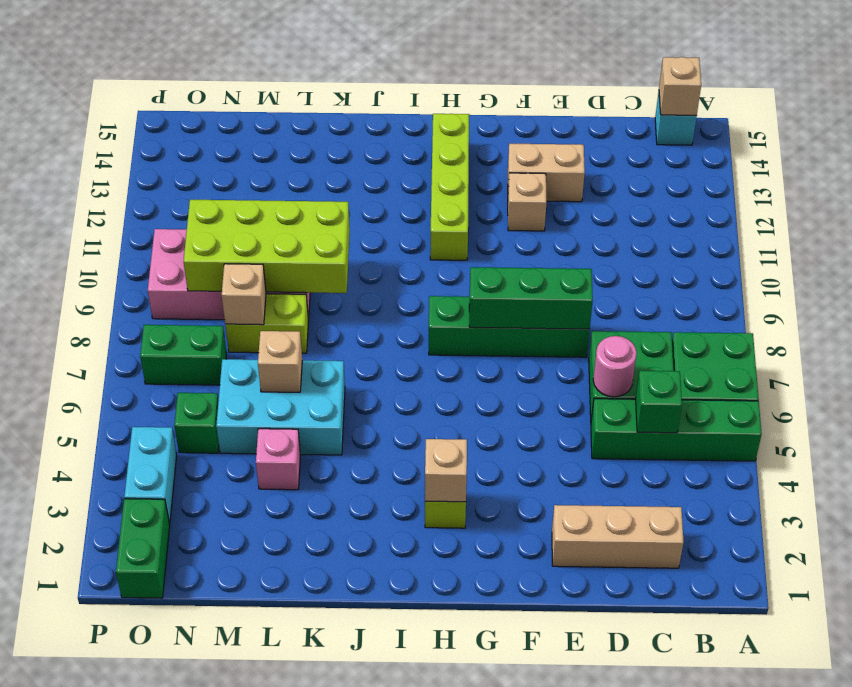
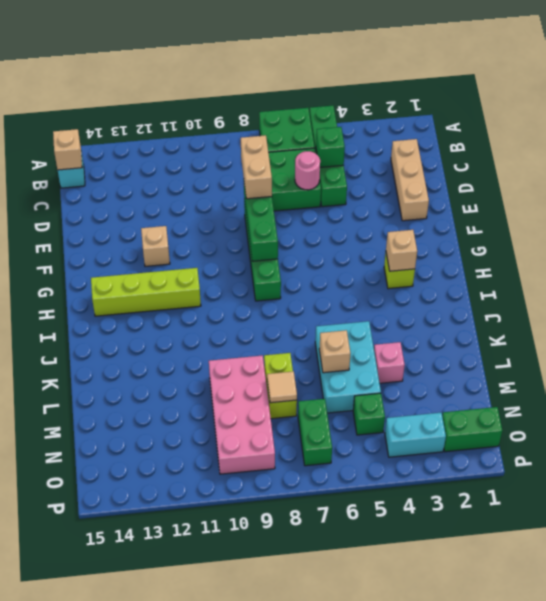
tan brick E13:F13 level 1 -> tan brick D8:E8 level 3
lime brick K9:N10 level 2 -> none
tan brick M8 level 2 -> tan tile M8 level 2

